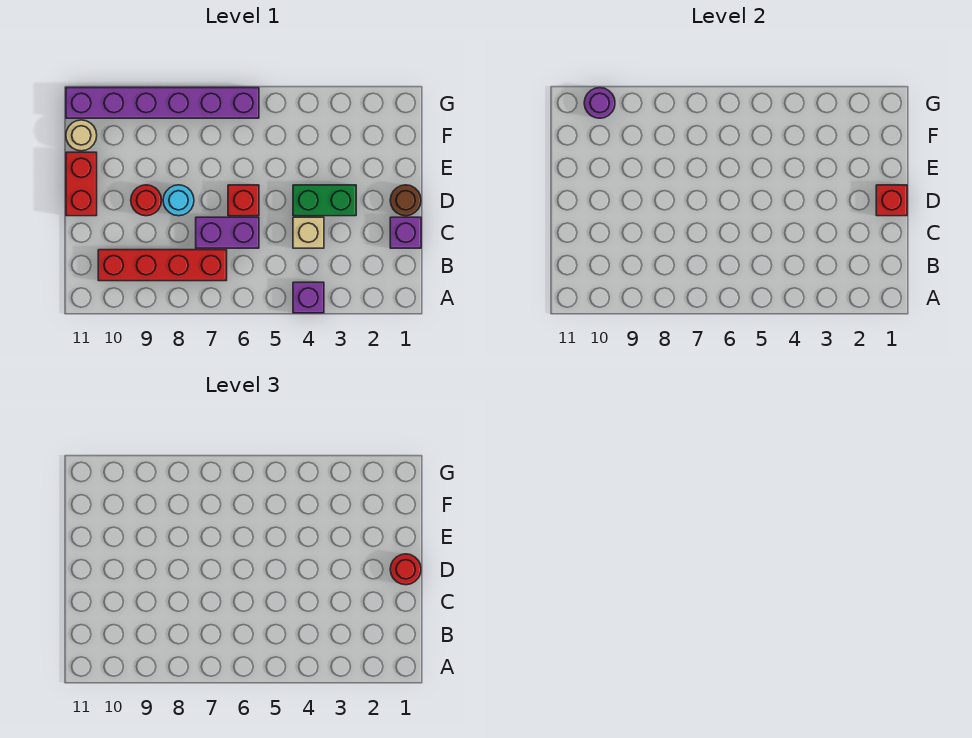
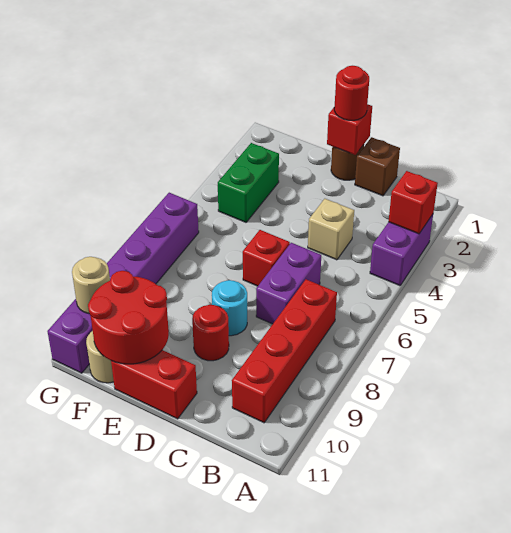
none -> red brick A3 level 2
purple brick A4 level 1 -> purple brick A3:A4 level 1
purple brick C1 level 1 -> brown brick C1 level 1
green brick D3:D4 level 1 -> green brick F3:F4 level 1
none -> red round brick E10:F11 level 2
purple round brick G10 level 2 -> tan round brick G10 level 2

